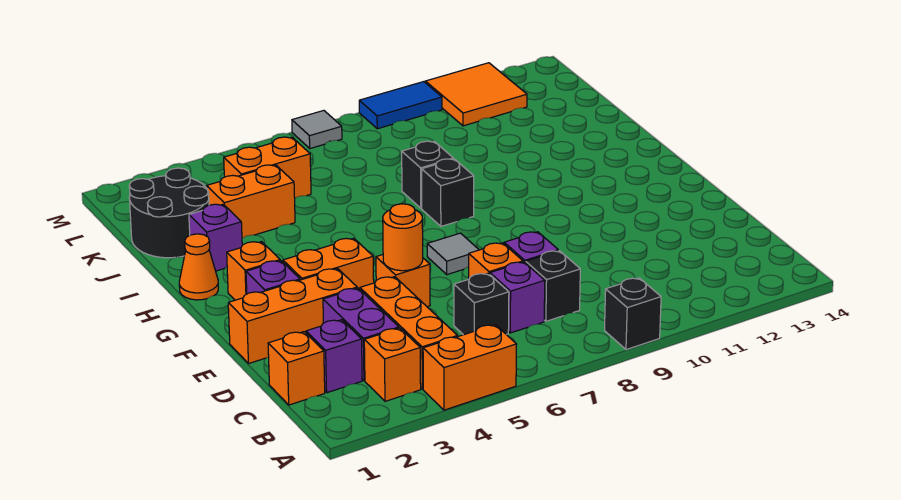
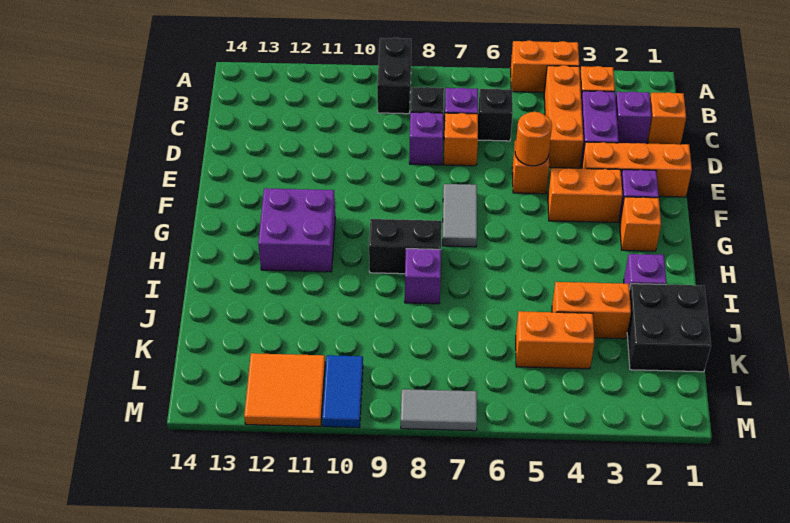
black brick A9 level 1 -> black brick A9:B9 level 1
grey tile F7 level 1 -> grey tile F7:G7 level 1
none -> purple brick G11:H12 level 1
orange cone H1 level 1 -> none
black brick H8 level 1 -> black brick H8:H9 level 1
black brick I8 level 1 -> purple brick I8 level 1
black round brick J1:K2 level 1 -> black brick J1:K2 level 1
grey tile M7 level 1 -> grey tile M7:M8 level 1
blue tile M9:M10 level 1 -> blue tile L10:M10 level 1

